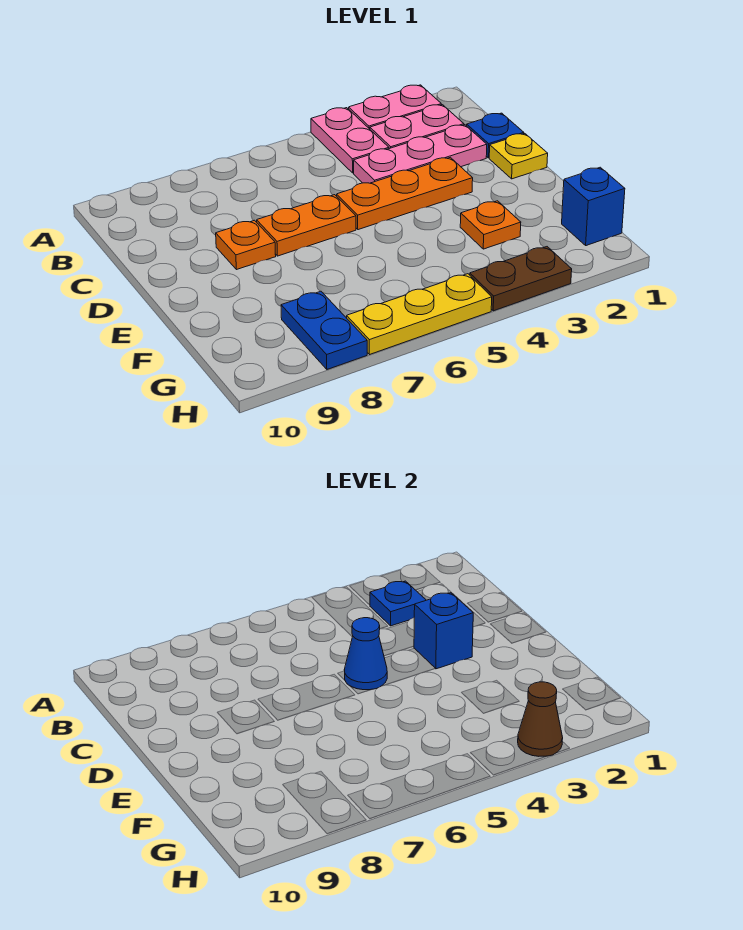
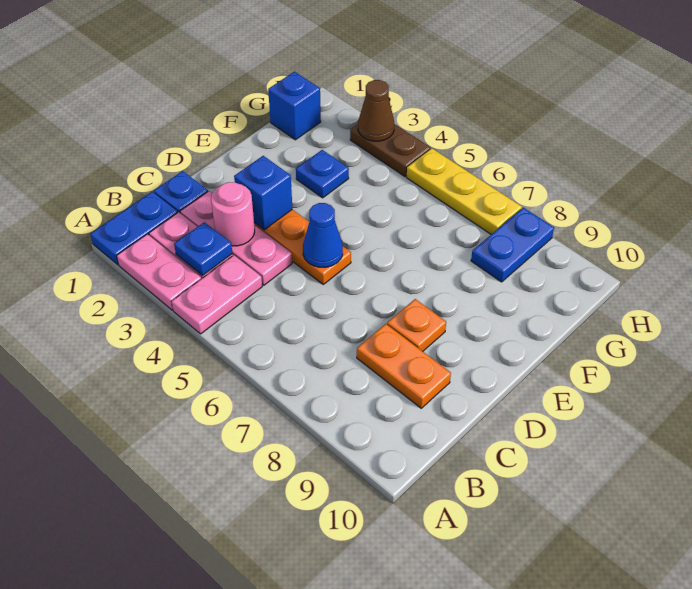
none -> blue plate A1:B1 level 1
none -> pink round brick C3 level 2
yellow plate D1 level 1 -> none
orange plate D6:D7 level 1 -> orange plate C8:C9 level 1
orange plate F3 level 1 -> blue plate F3 level 1

